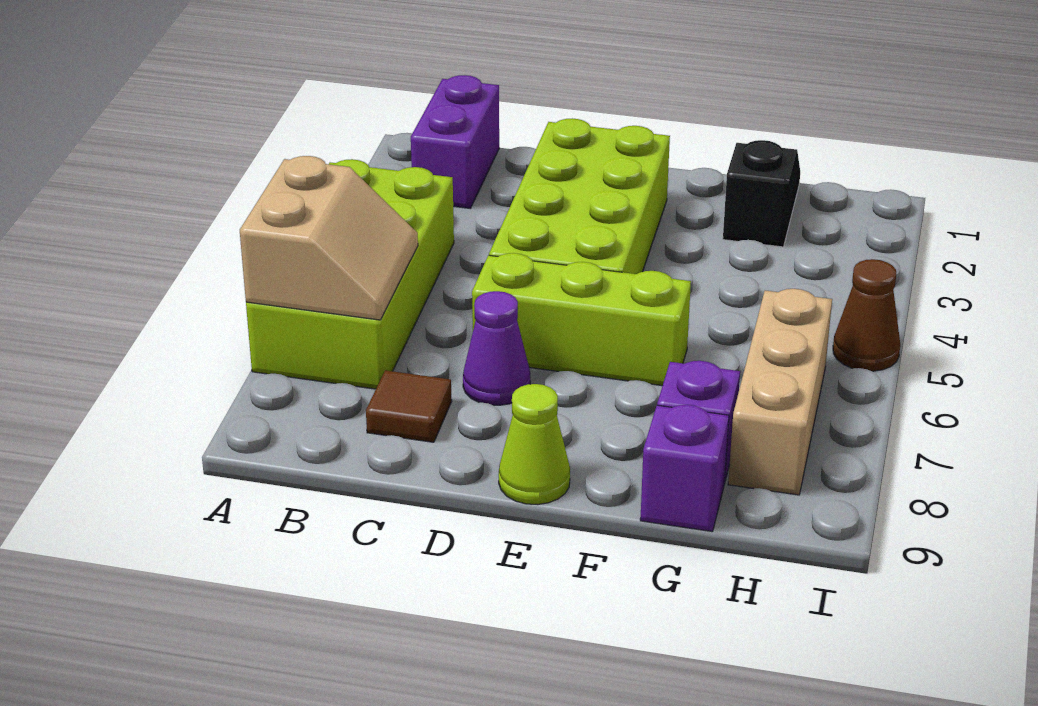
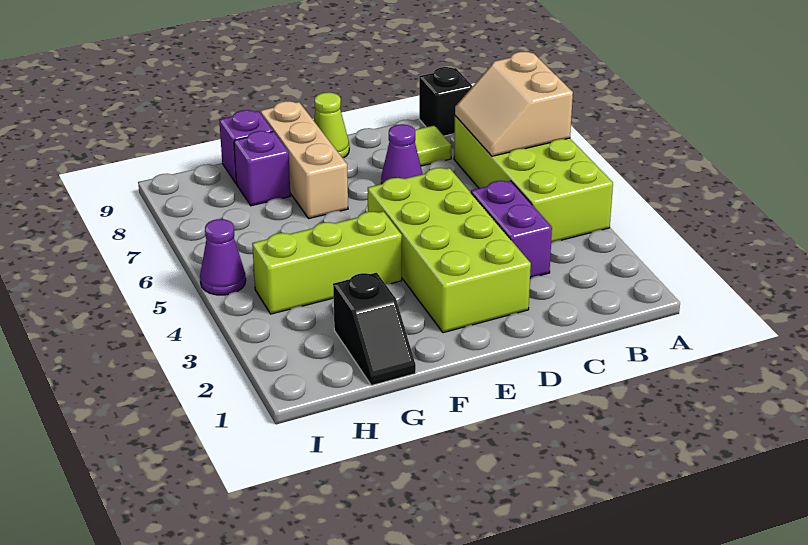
purple brick B1:B2 level 1 -> purple brick C3:C4 level 1
none -> black brick B9 level 1
brown tile C8 level 1 -> lime tile C8 level 1
lime brick D6:F6 level 1 -> lime brick F4:H4 level 1
tan brick H6:H8 level 1 -> tan brick F7:F9 level 1
brown cone I5 level 1 -> purple cone I5 level 1

